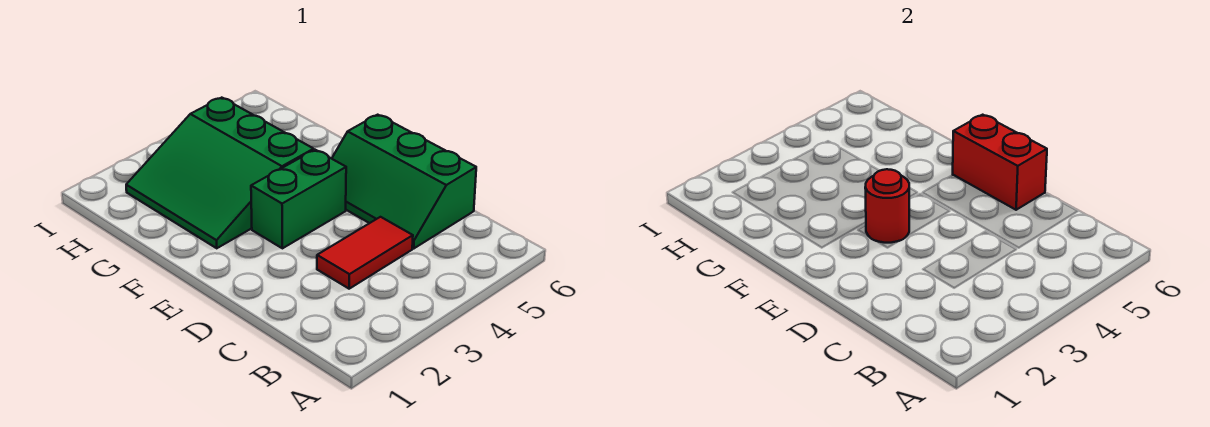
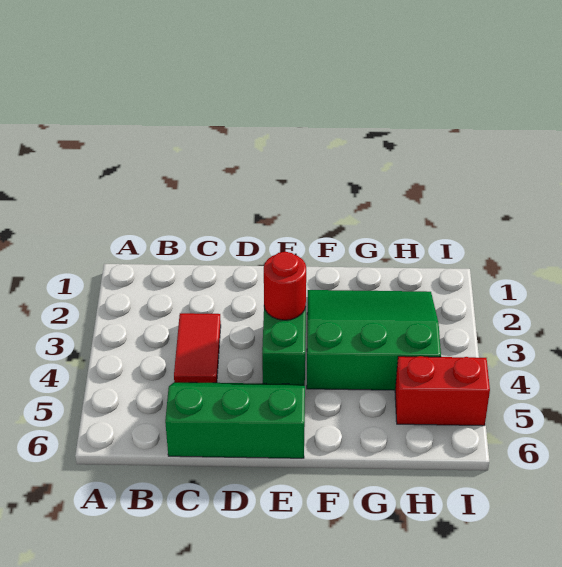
red brick D6:E6 level 2 -> red brick H5:I5 level 1

